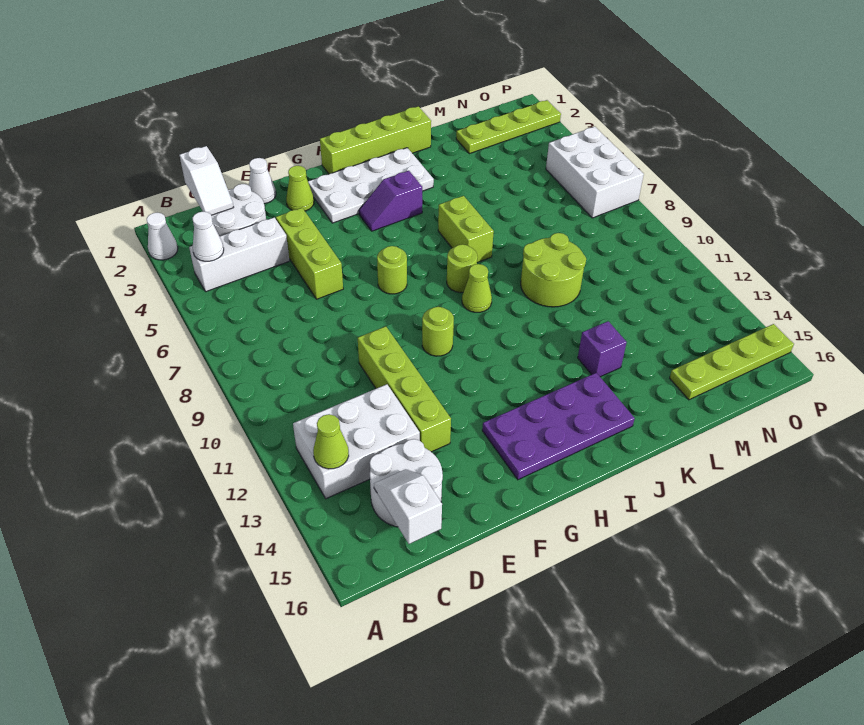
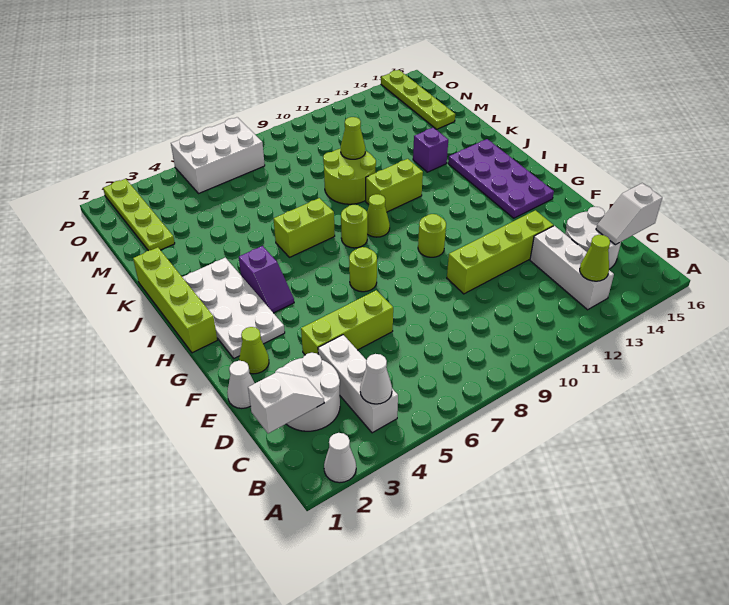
white brick B12:D13 level 1 -> white brick B13:D13 level 1
none -> lime brick J10:J11 level 1
none -> lime cone L10 level 2

